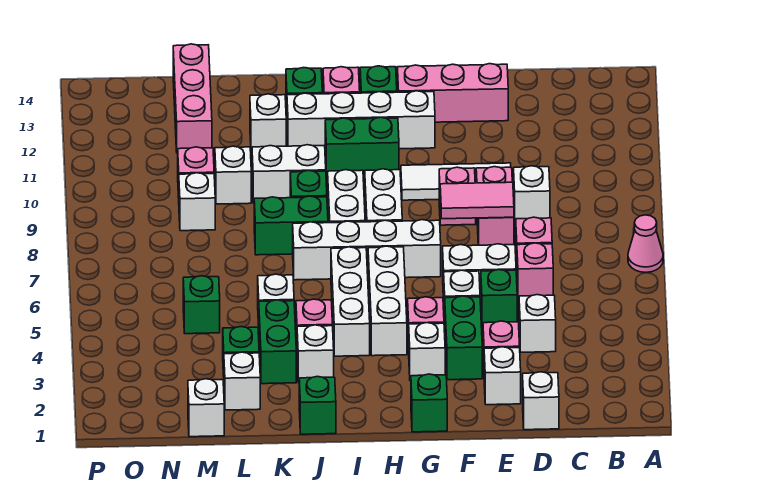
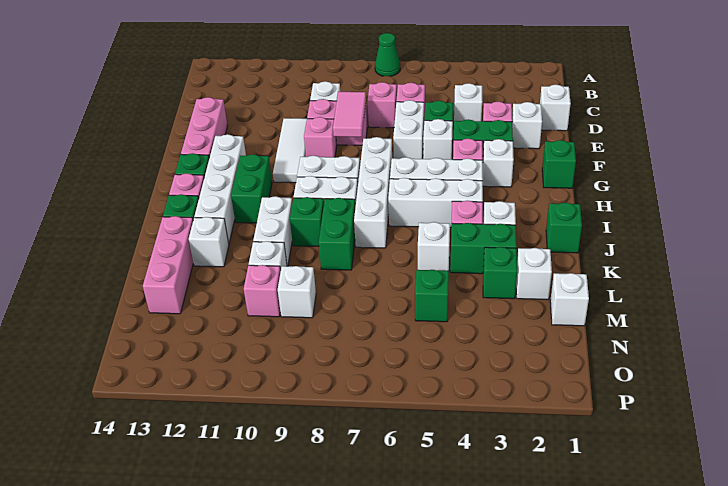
pink cone A7 level 1 -> green cone A7 level 1
pink brick M12:M14 level 1 -> pink brick K13:M13 level 1

